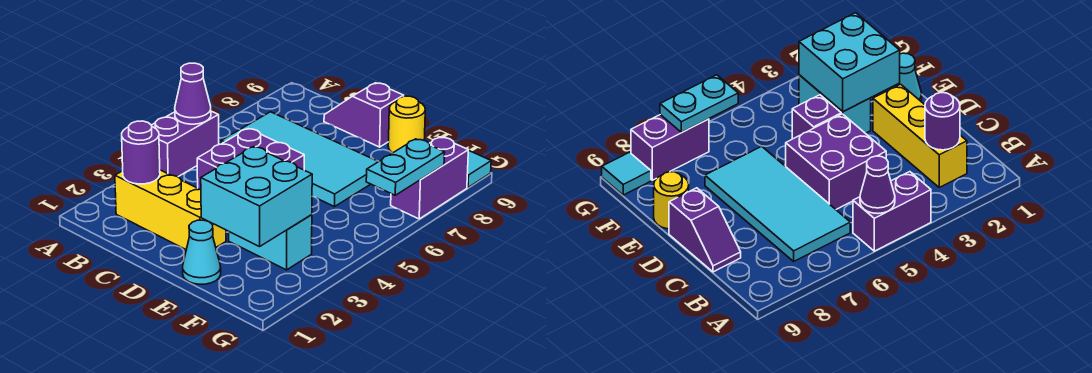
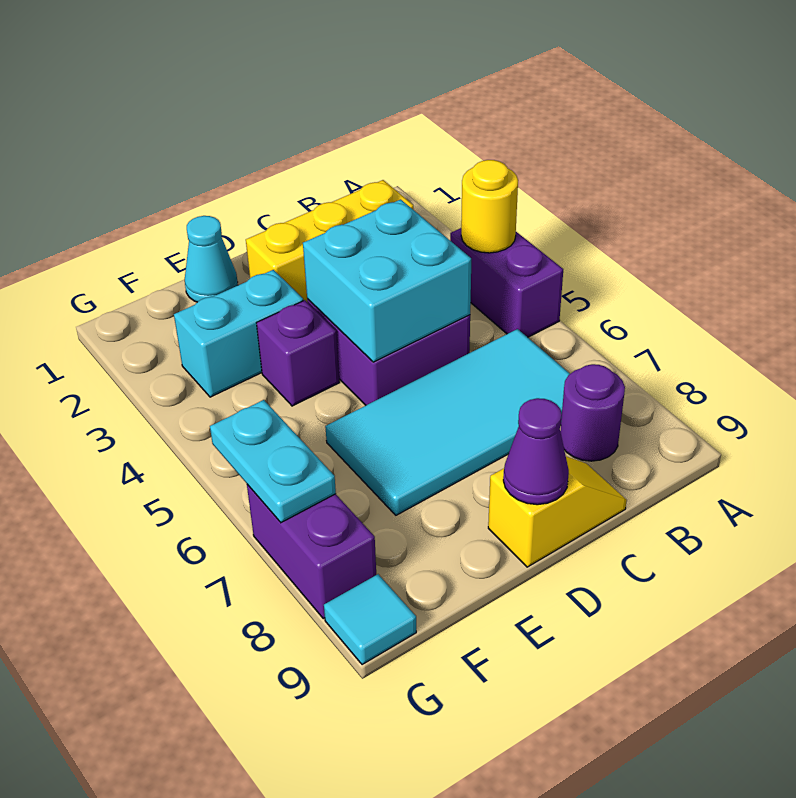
purple cone A5 level 2 -> purple cone D9 level 2
purple round brick B2 level 2 -> purple round brick B8 level 1
purple slope C9:D9 level 1 top D -> yellow slope C9:D9 level 1 top D
cyan brick E2:F3 level 2 -> cyan brick C4:D5 level 2
yellow round brick E9 level 1 -> yellow round brick A4 level 2

